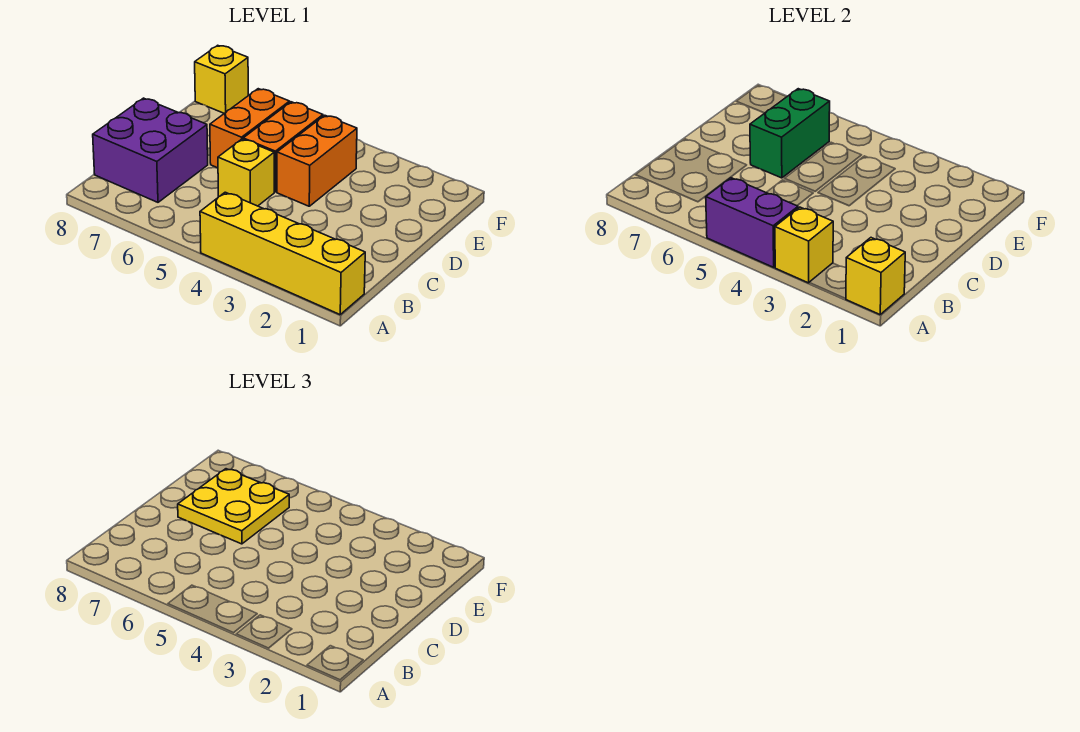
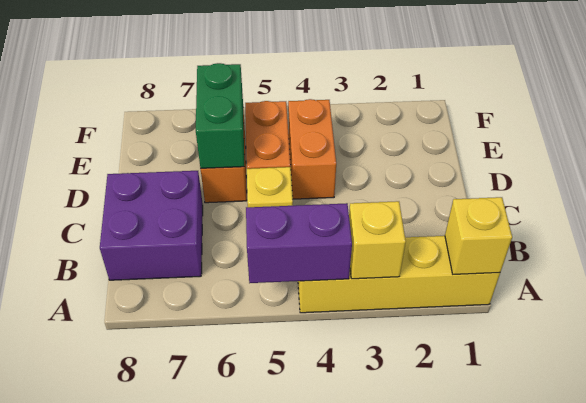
yellow plate D6:E7 level 3 -> none
yellow brick F8 level 1 -> none

